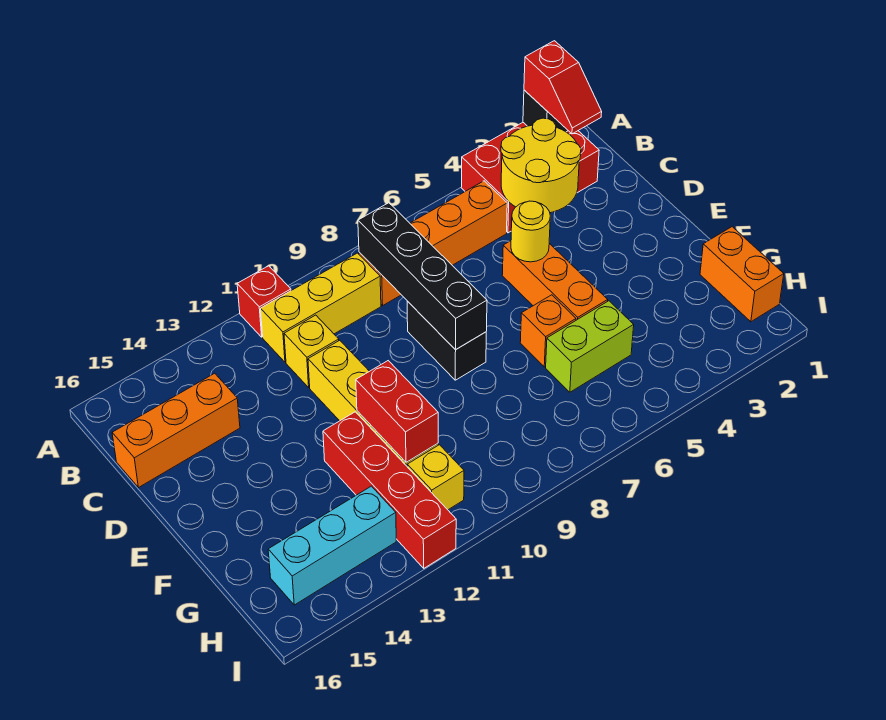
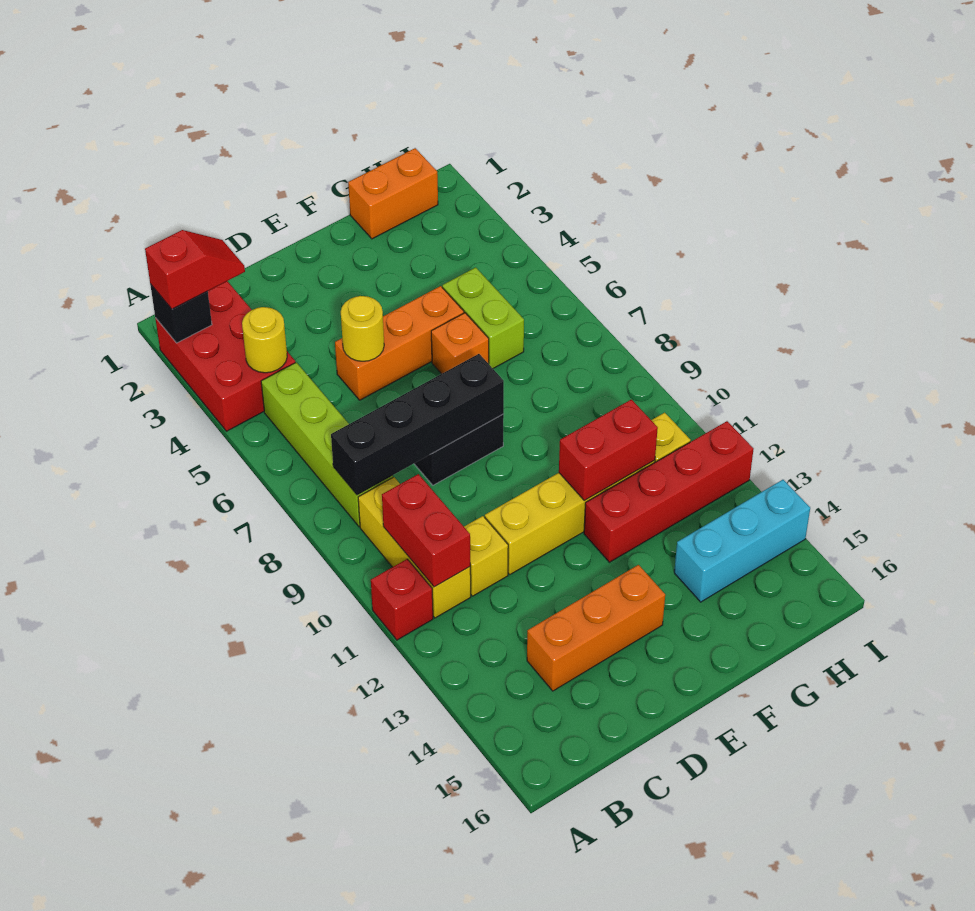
yellow round brick B3:C4 level 2 -> yellow round brick B4 level 2
orange brick B5:B8 level 1 -> lime brick B5:B8 level 1
none -> red brick B10:B11 level 2
orange brick C14:C16 level 1 -> orange brick C14:E14 level 1
cyan brick H13:H15 level 1 -> cyan brick G14:I14 level 1

